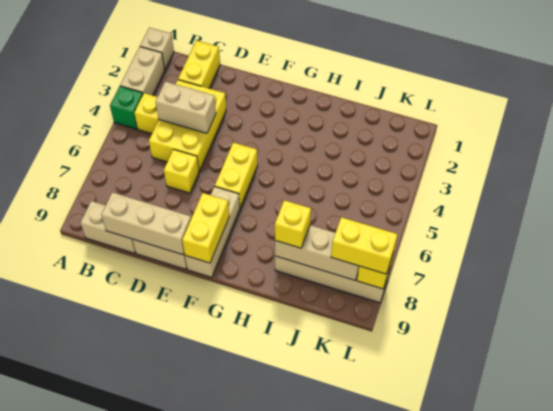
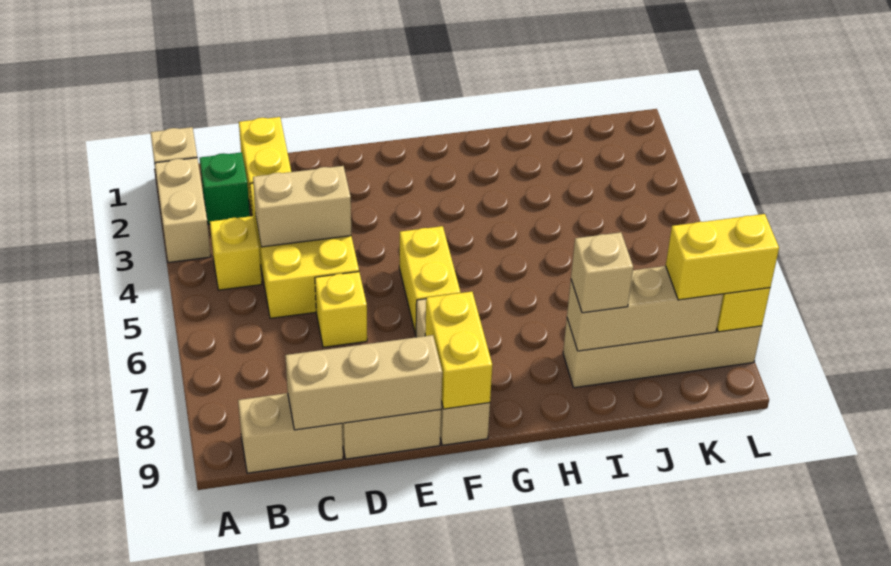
green brick A4 level 1 -> green brick B2 level 1
yellow brick I8 level 3 -> tan brick I8 level 3

